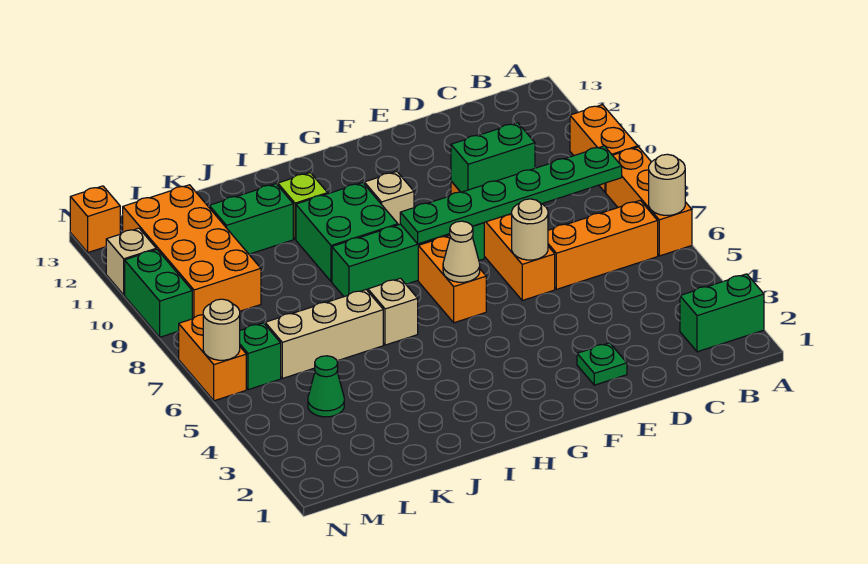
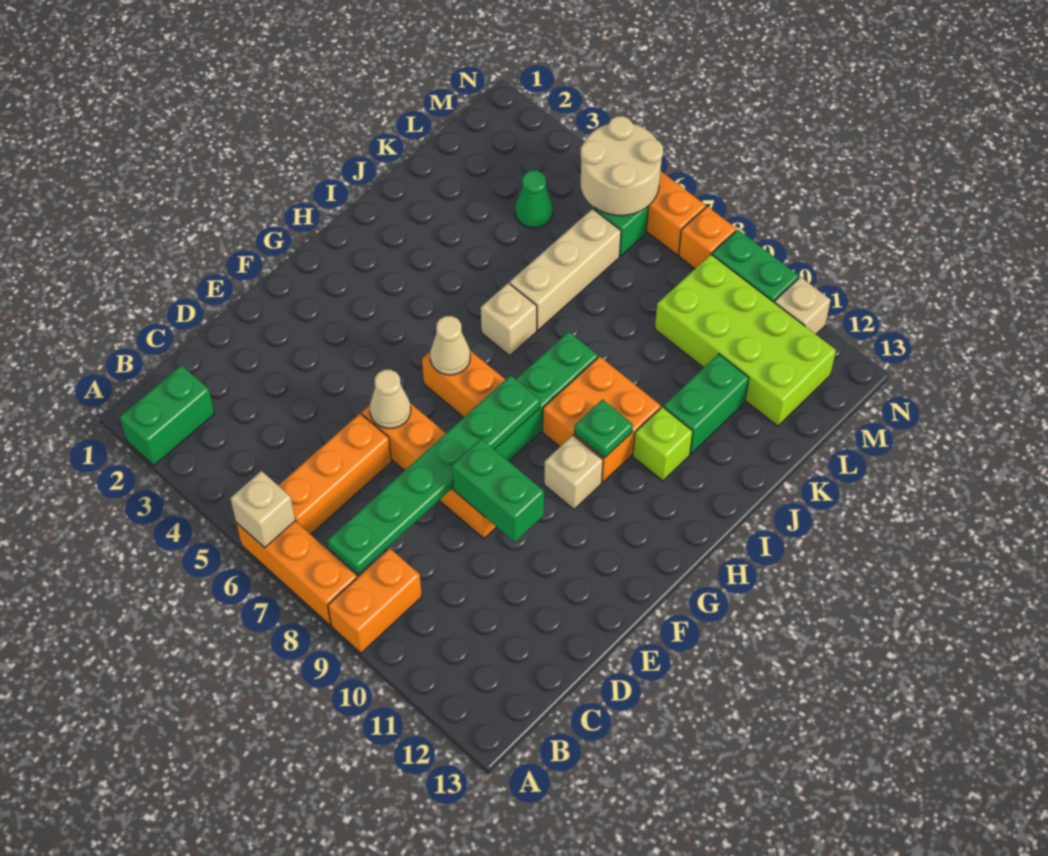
tan round brick A6 level 2 -> tan brick A6 level 2
orange brick A9:A10 level 1 -> orange brick A9:B9 level 1
green brick D9:E9 level 2 -> green brick E9:E10 level 2
green plate E2 level 1 -> green plate H10 level 2
tan round brick E6 level 2 -> tan cone E6 level 2
green brick H9:I10 level 1 -> orange brick H9:I10 level 1
orange brick L9:M12 level 1 -> lime brick L9:M12 level 1
tan round brick N6 level 2 -> tan round brick M5:N6 level 2
orange brick N13 level 1 -> orange brick N8 level 1

